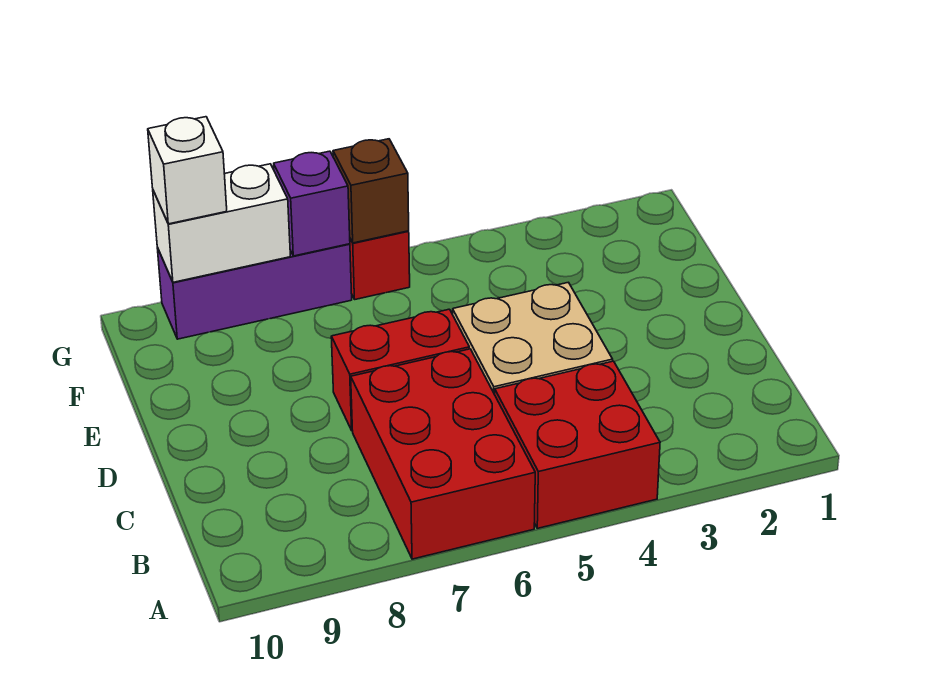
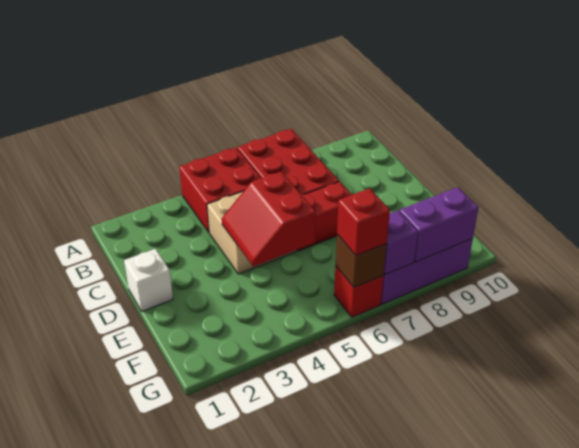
none -> red slope D4:E5 level 2 top 5
none -> red brick G6 level 3
white brick G8:G9 level 2 -> purple brick G8:G9 level 2
white brick G9 level 3 -> white brick D1 level 1

